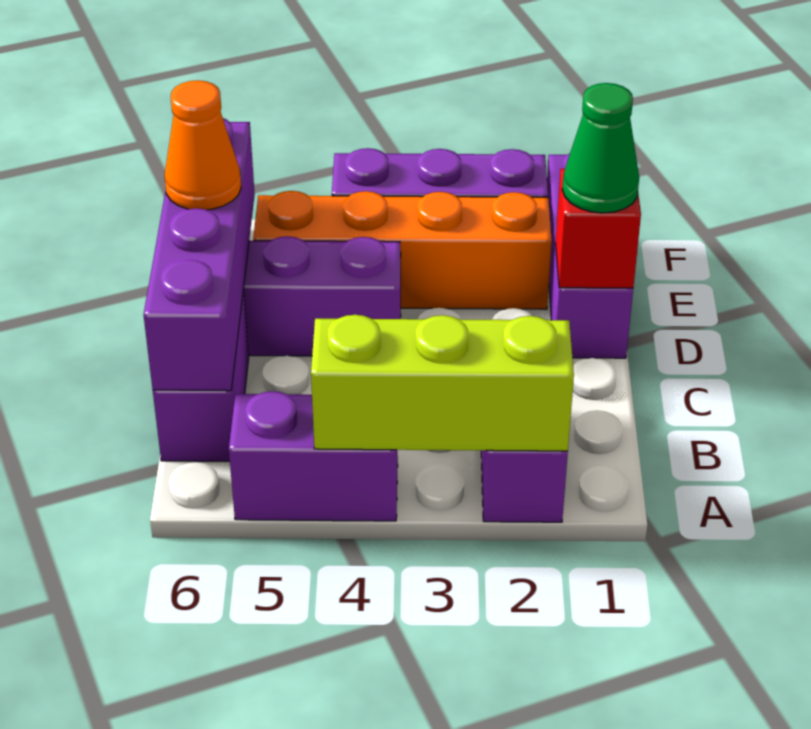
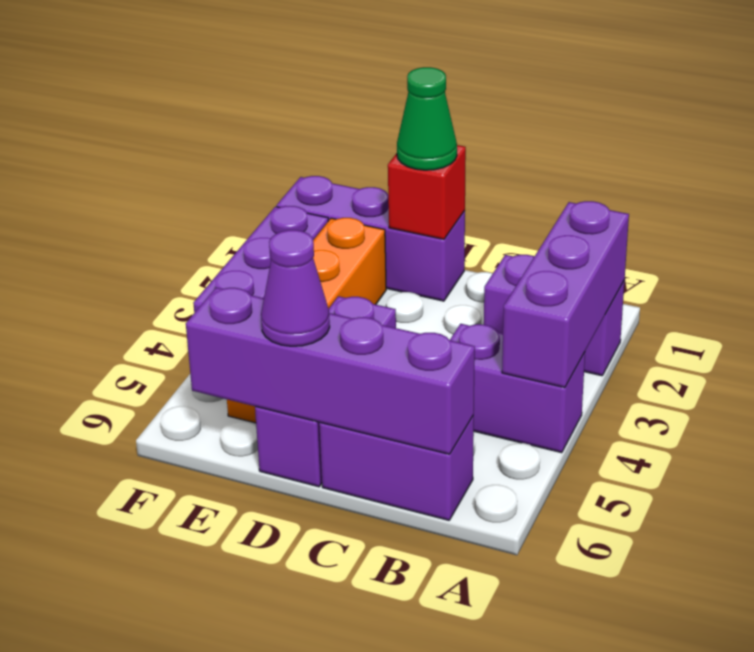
lime brick A2:A4 level 2 -> purple brick A2:A4 level 2
purple brick A4:A5 level 1 -> purple brick A4:B4 level 1
orange cone D6 level 3 -> purple cone D6 level 3

